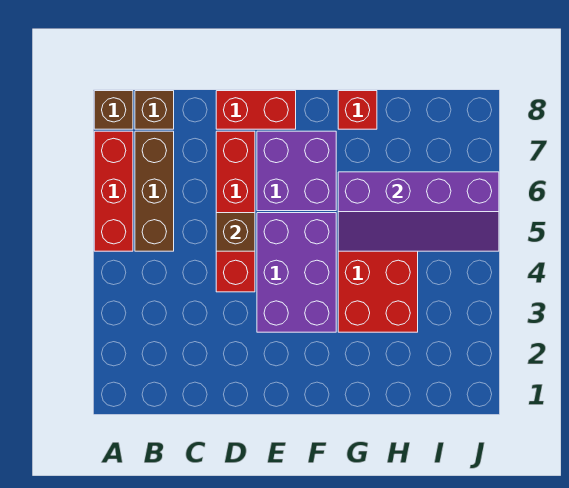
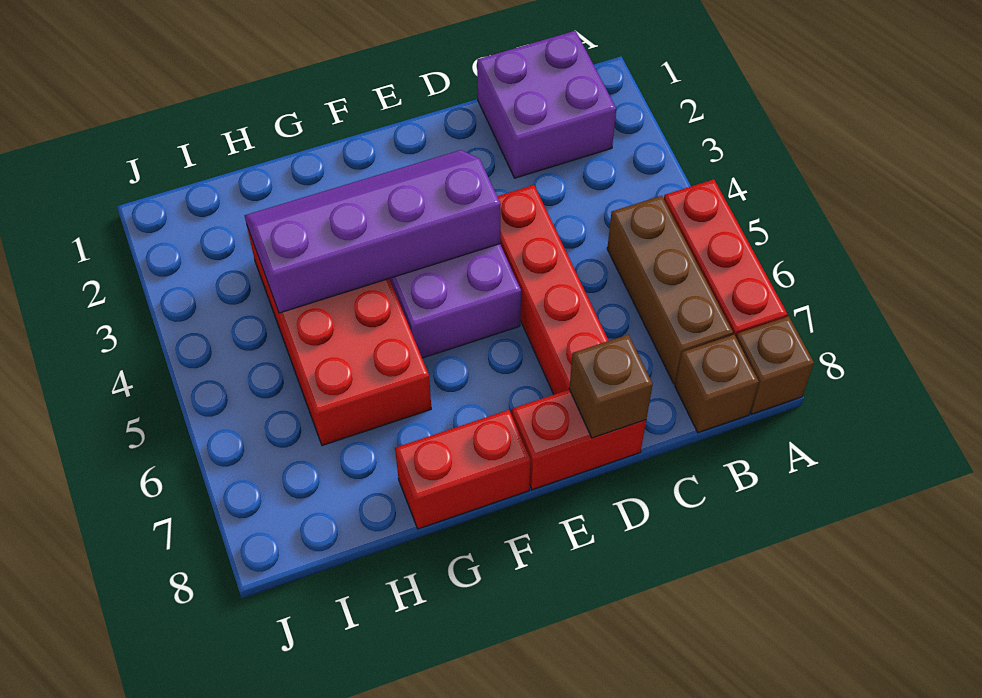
brown brick D5 level 2 -> brown brick D8 level 2
purple brick E6:F7 level 1 -> purple brick B1:C2 level 1
purple slope G5:J6 level 2 top 6 -> purple slope E3:H4 level 2 top 4
red brick G8 level 1 -> red brick F8:G8 level 1

